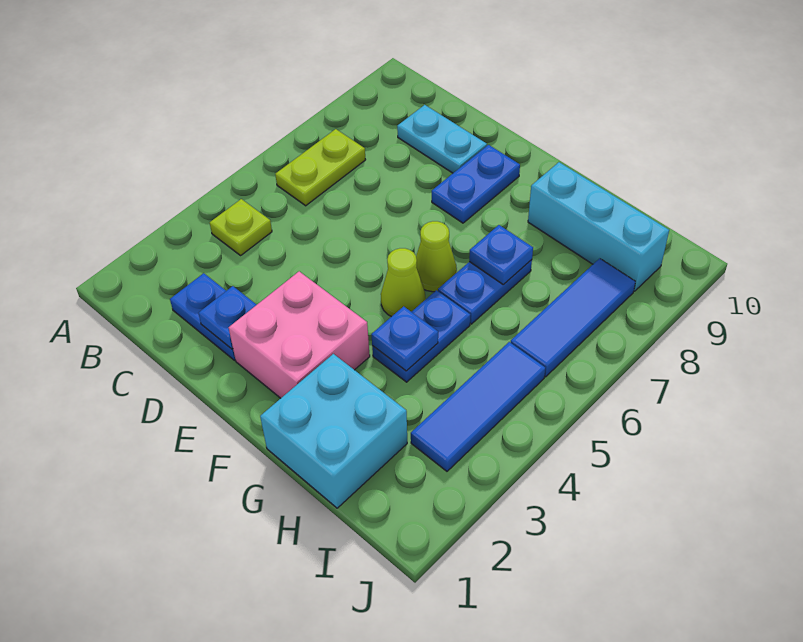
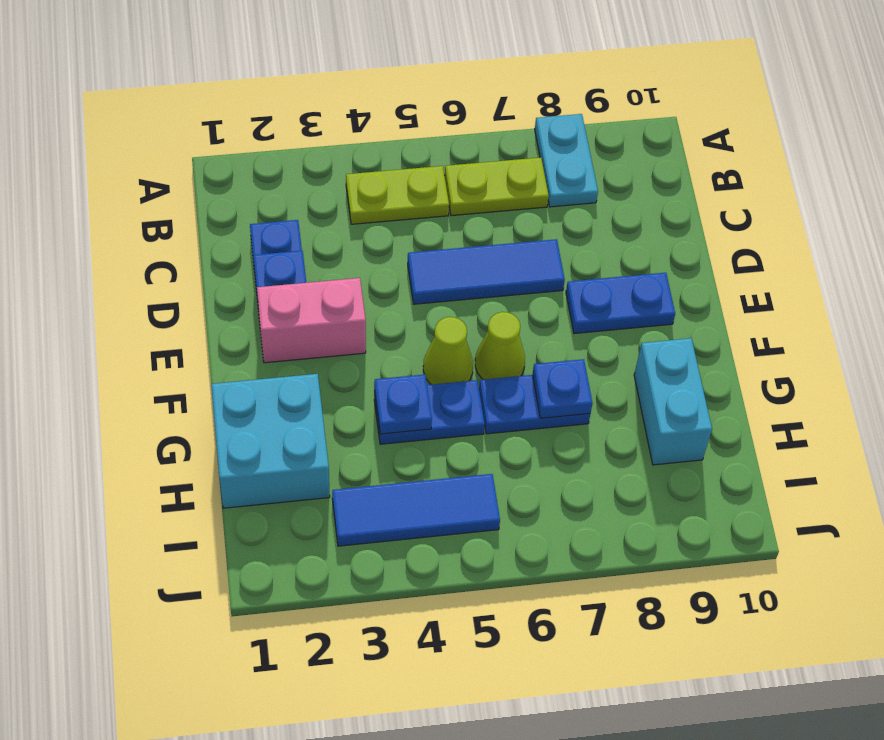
lime plate B4 level 1 -> lime plate B4:B5 level 1
cyan plate C9:D9 level 1 -> cyan plate A8:B8 level 1
pink brick E2:F3 level 1 -> pink brick E2:E3 level 1
cyan brick G9:I9 level 1 -> cyan brick G9:H9 level 1
blue tile I6:I8 level 1 -> blue tile D5:D7 level 1

